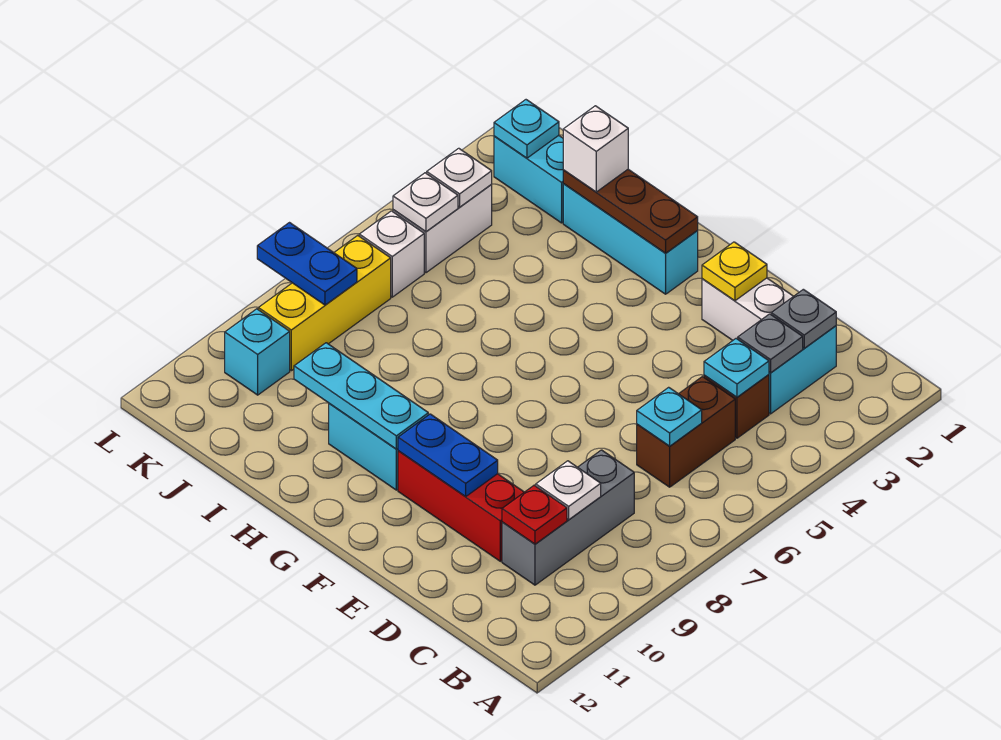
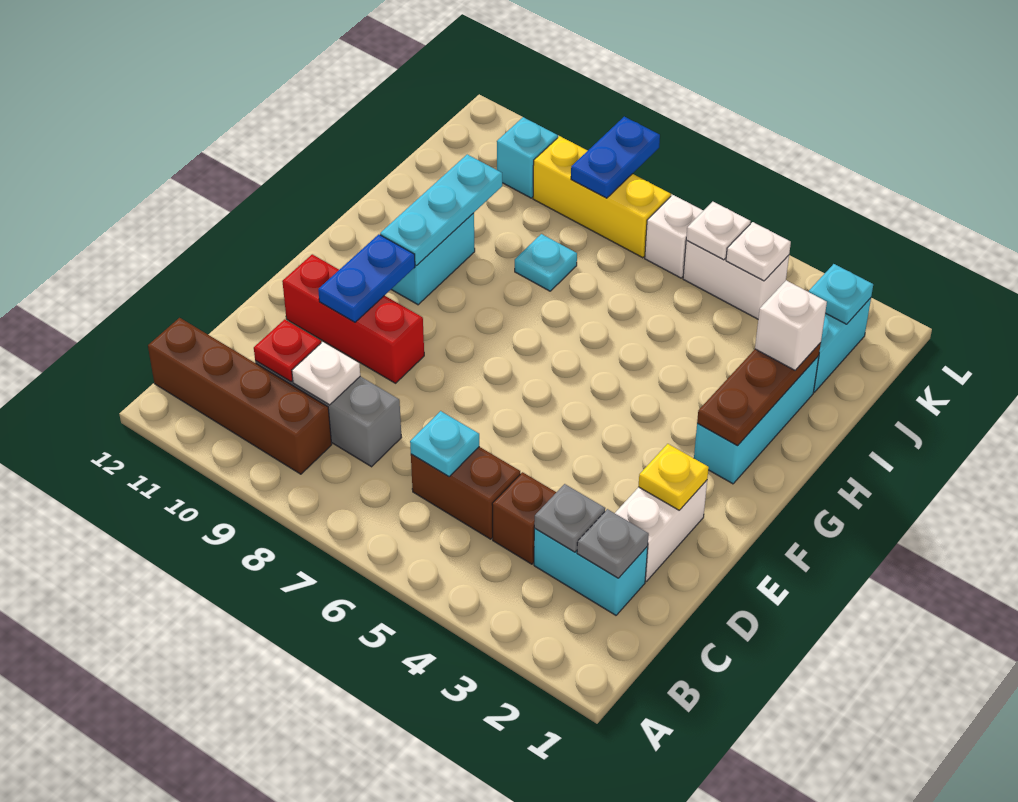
none -> brown brick B9:B12 level 1
cyan plate C4 level 2 -> cyan plate I8 level 1
red brick D10:F10 level 1 -> red brick E9:E11 level 1

